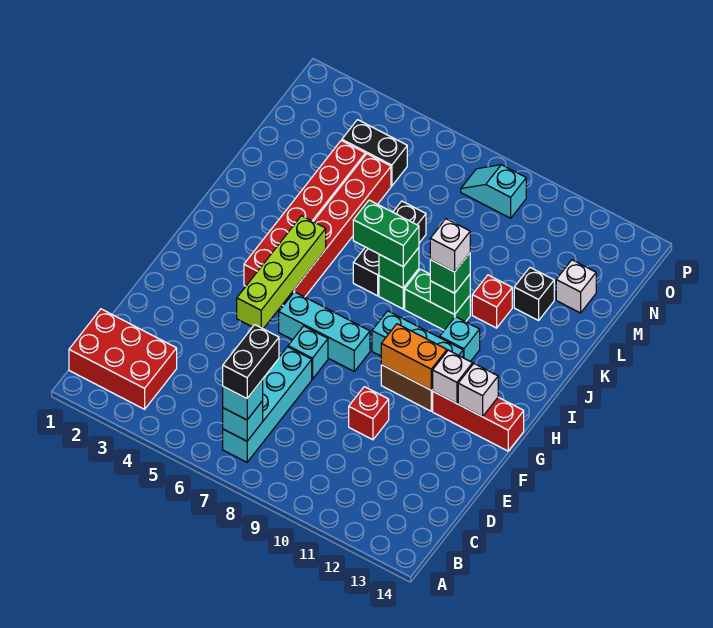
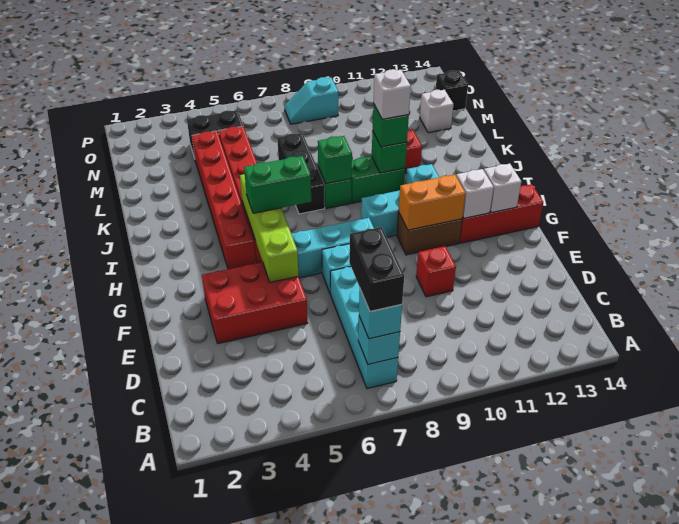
red brick B1:C3 level 1 -> red brick E3:F5 level 1
green brick J7:J8 level 3 -> green brick H5:H6 level 3
black brick L12 level 1 -> black brick N14 level 1

